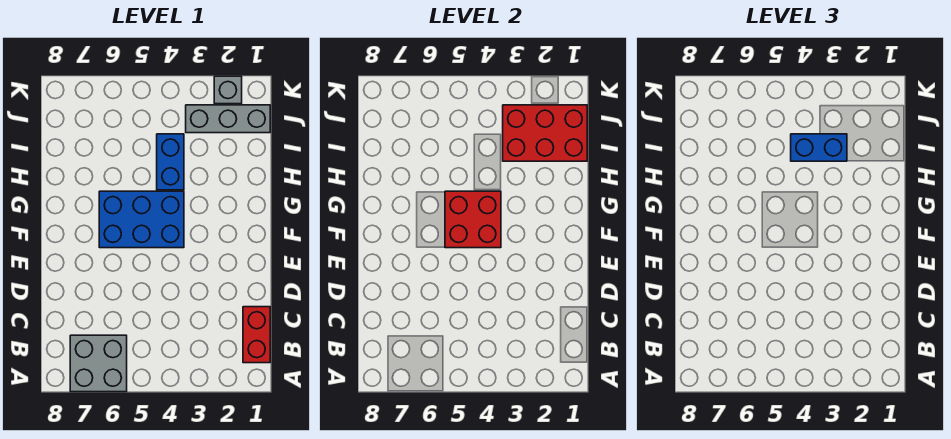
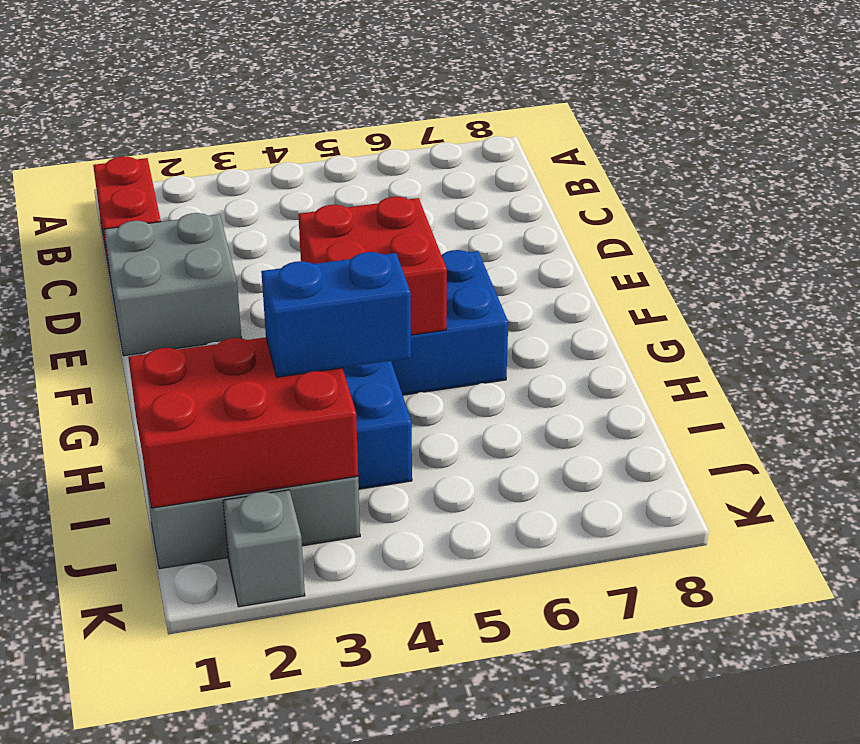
grey brick A6:B7 level 1 -> grey brick D1:E2 level 1

